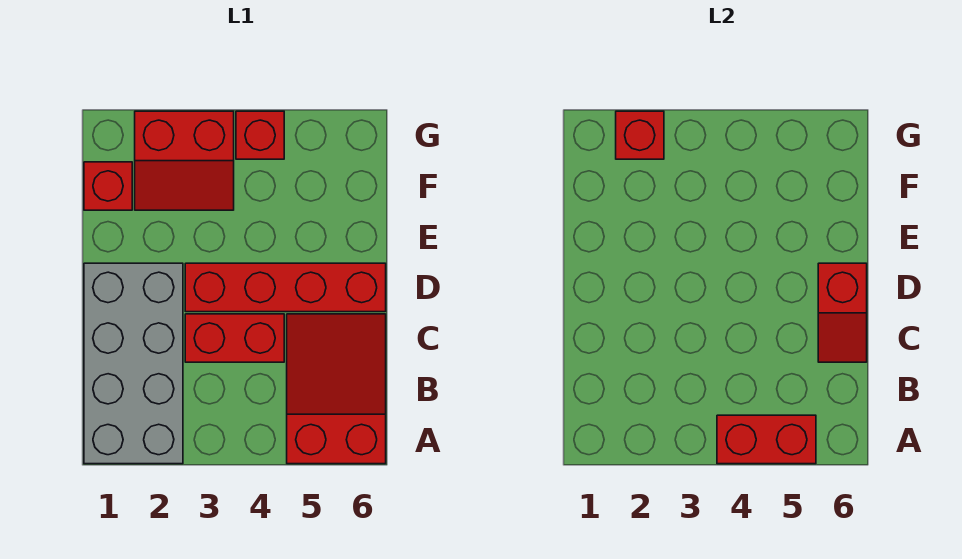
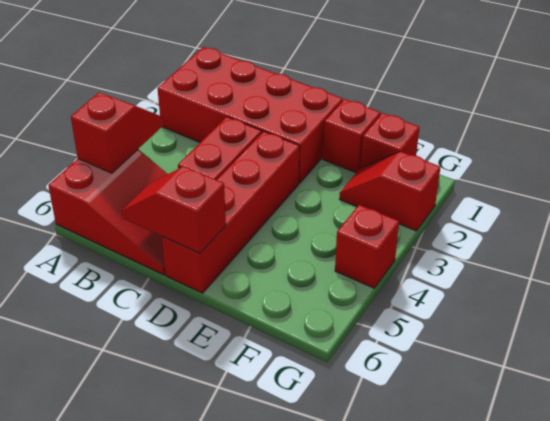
grey brick A1:D2 level 1 -> red brick A1:D2 level 1
red brick A4:A5 level 2 -> red slope A4:A5 level 2 top 5
red slope F2:G3 level 1 top G -> red slope F2:G2 level 1 top G
red brick G2 level 2 -> red brick E1 level 1

